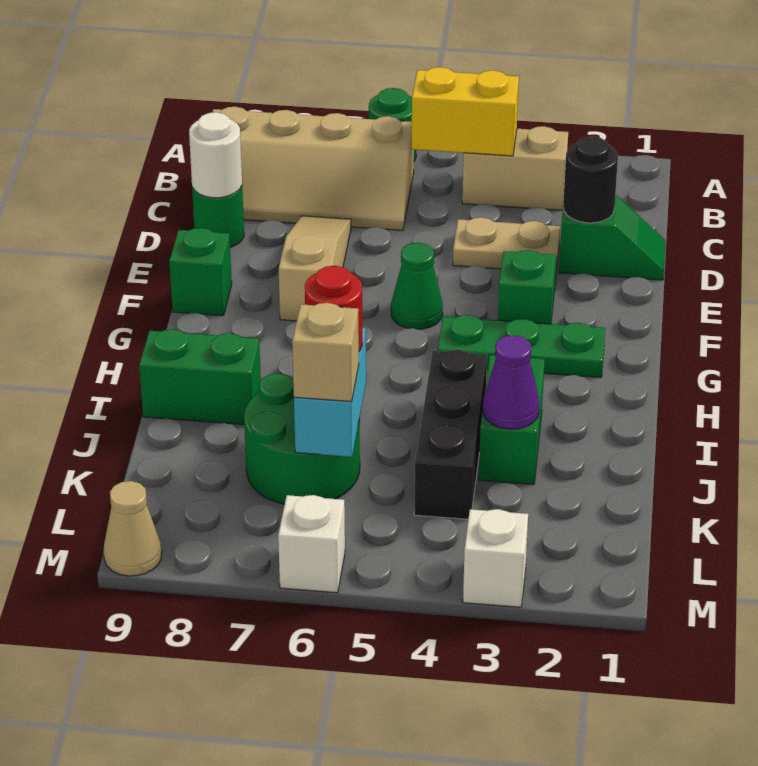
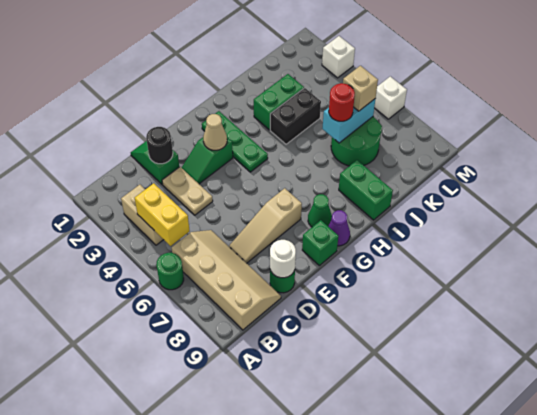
green cone F5 level 1 -> green cone G8 level 1
black brick I4:K4 level 1 -> black brick I4:J4 level 1
purple cone J3 level 2 -> purple cone G9 level 1
tan cone M9 level 1 -> tan cone F3 level 2

